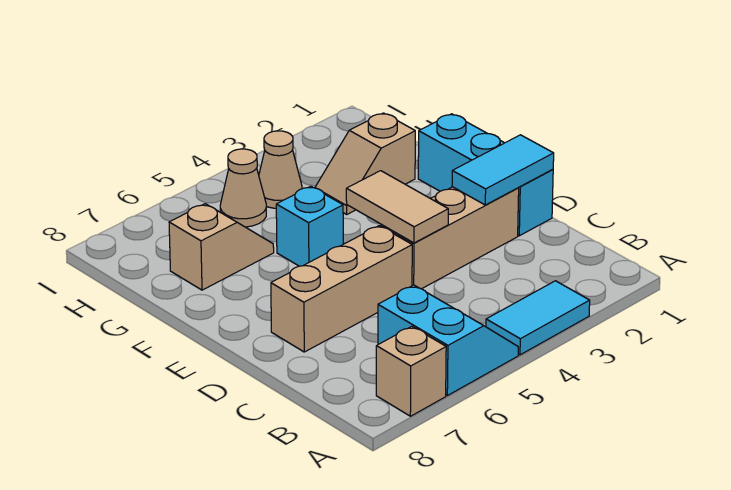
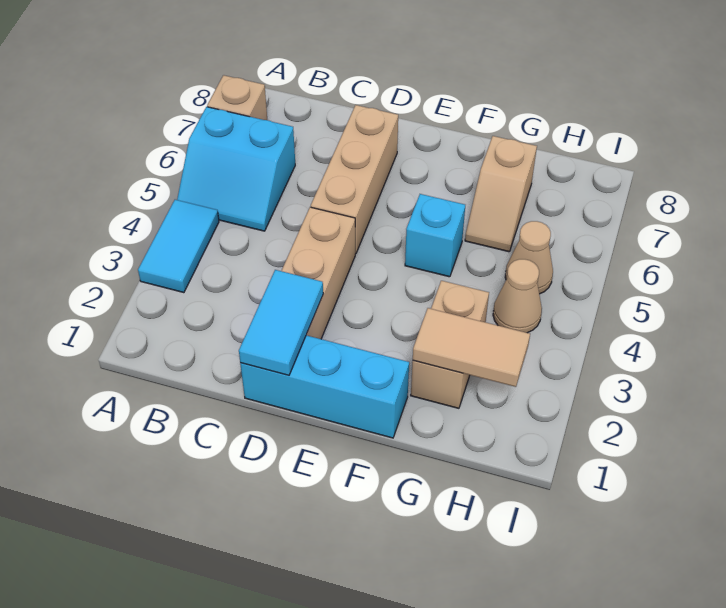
tan tile D4:E4 level 2 -> tan tile G2:H2 level 2
tan slope G2:G3 level 1 top 2 -> tan brick G2:G3 level 1

